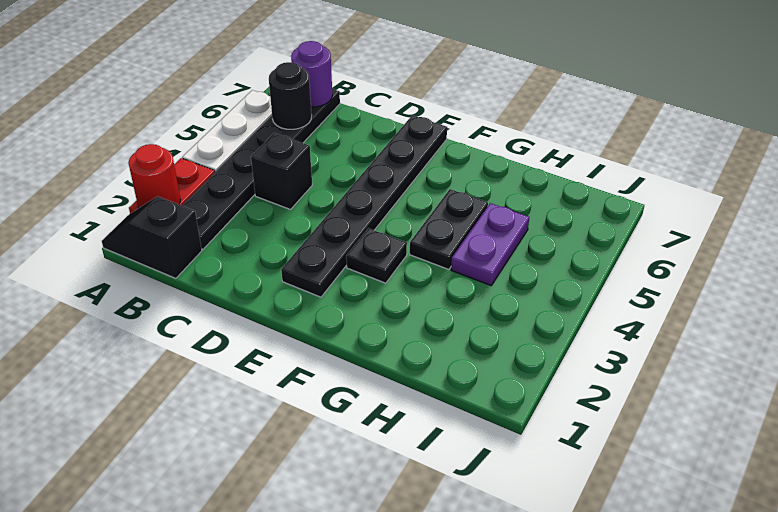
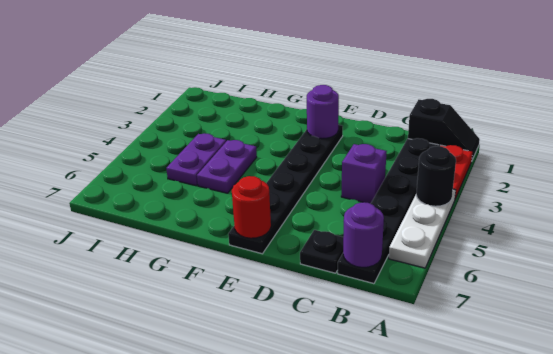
red round brick A2 level 2 -> red round brick E7 level 2
black round brick B6 level 2 -> black round brick A4 level 2
black brick C4 level 1 -> purple brick C4 level 1
none -> purple round brick E2 level 2
black plate F3 level 1 -> black plate C7 level 1
black plate G4:G5 level 1 -> purple plate G4:G5 level 1

